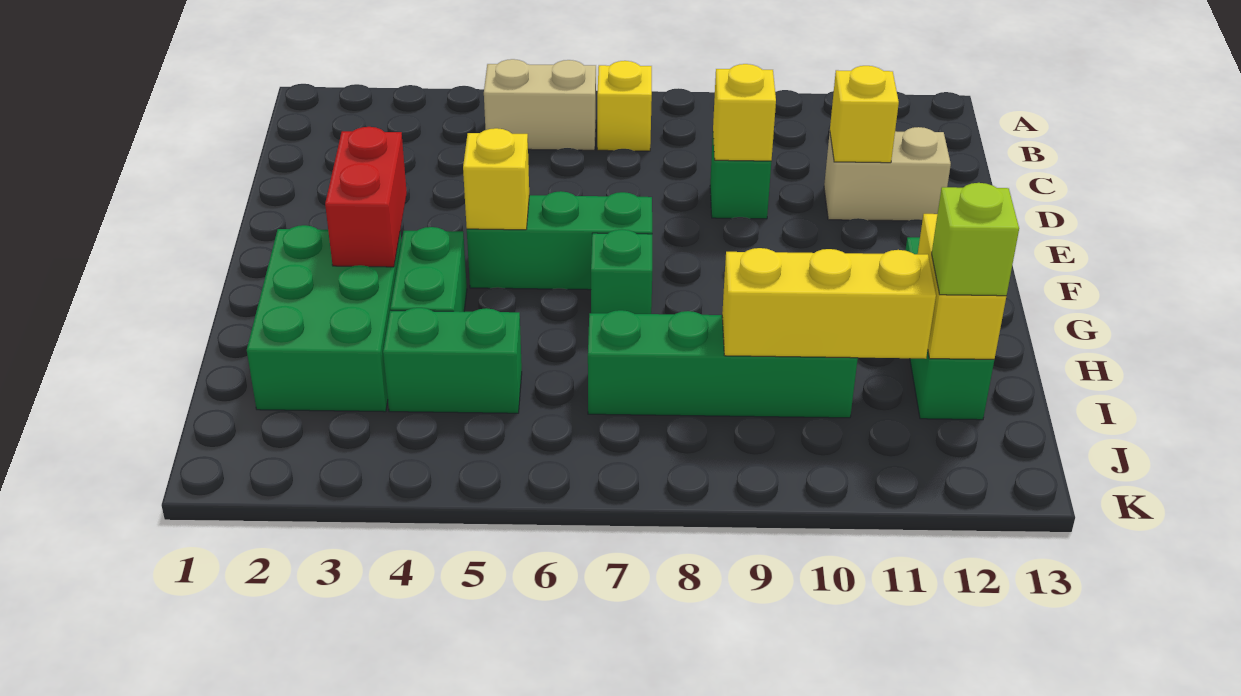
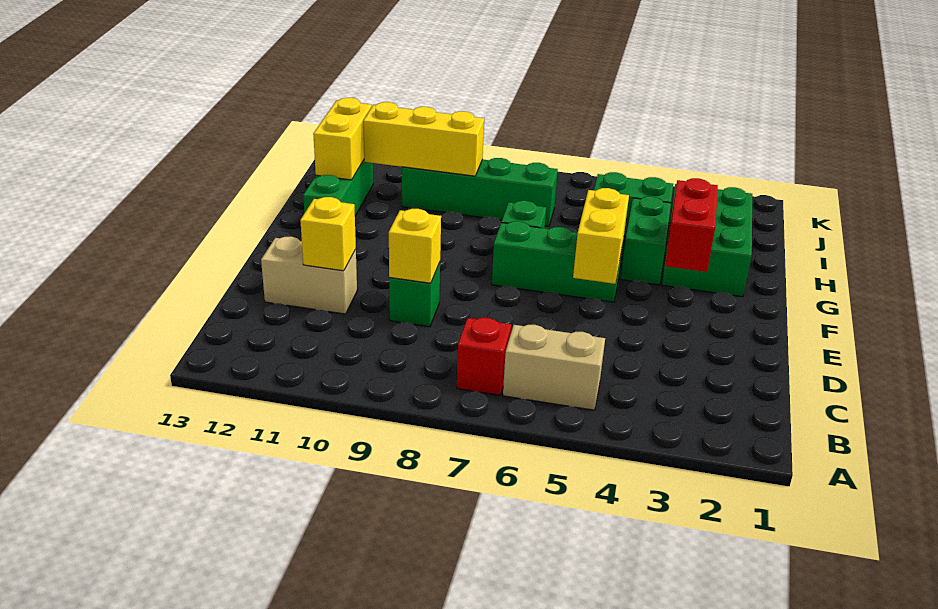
yellow brick B7 level 1 -> red brick B7 level 1
yellow brick F5 level 2 -> yellow brick E5:F5 level 2
lime brick I12 level 3 -> none

